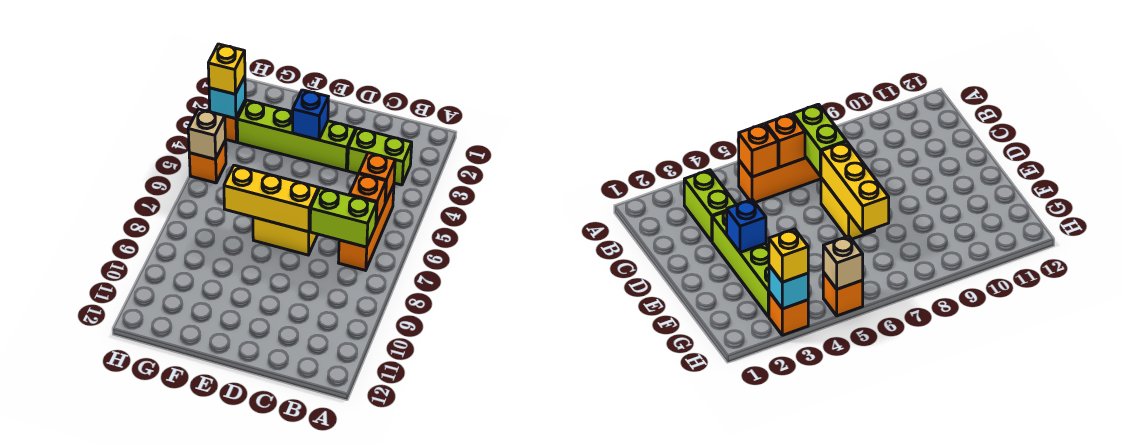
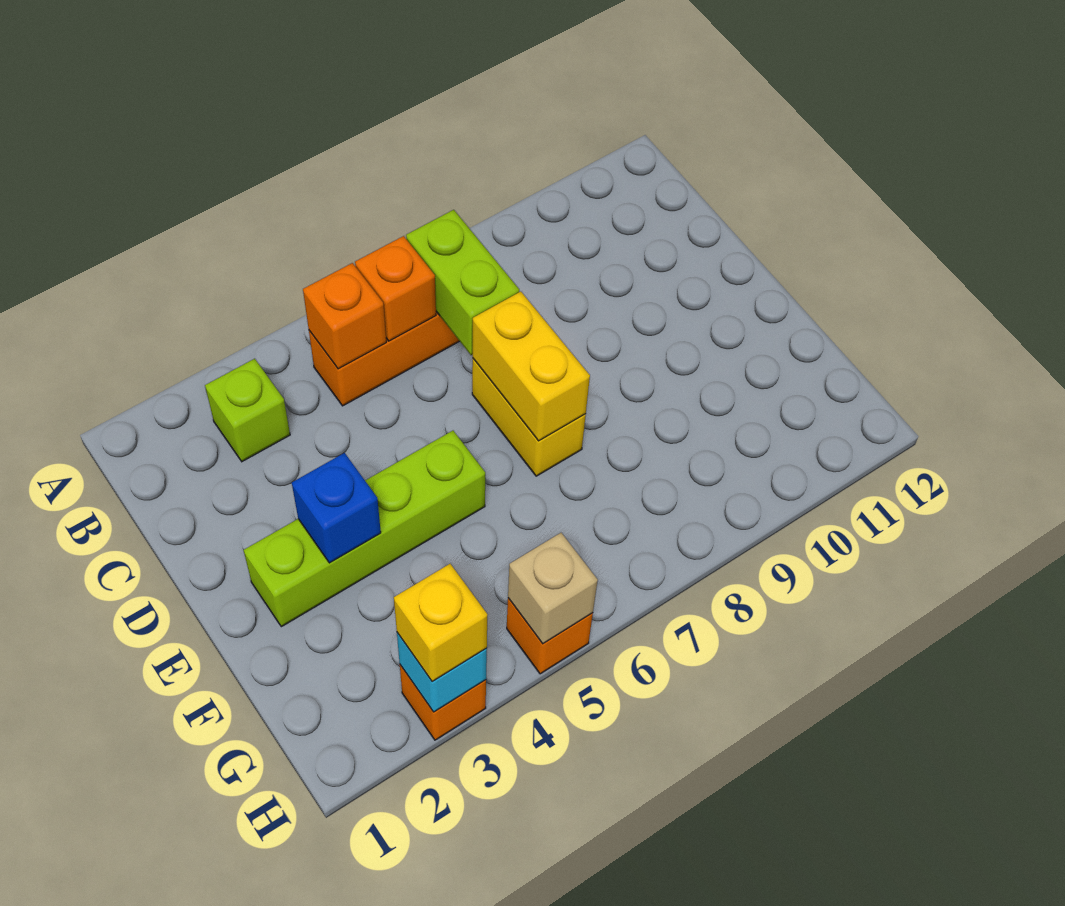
lime brick B3:C3 level 1 -> lime brick B3 level 1
lime brick D3:G3 level 1 -> lime brick E2:E5 level 1
yellow brick D7:F7 level 2 -> yellow brick D7:E7 level 2

